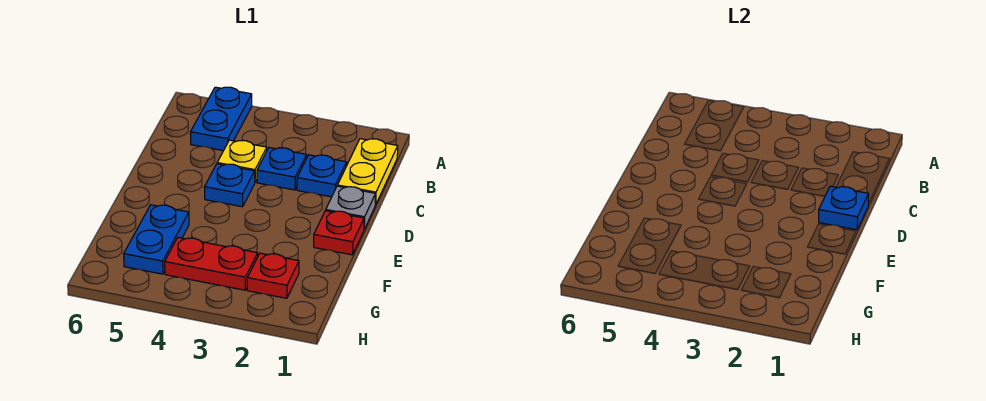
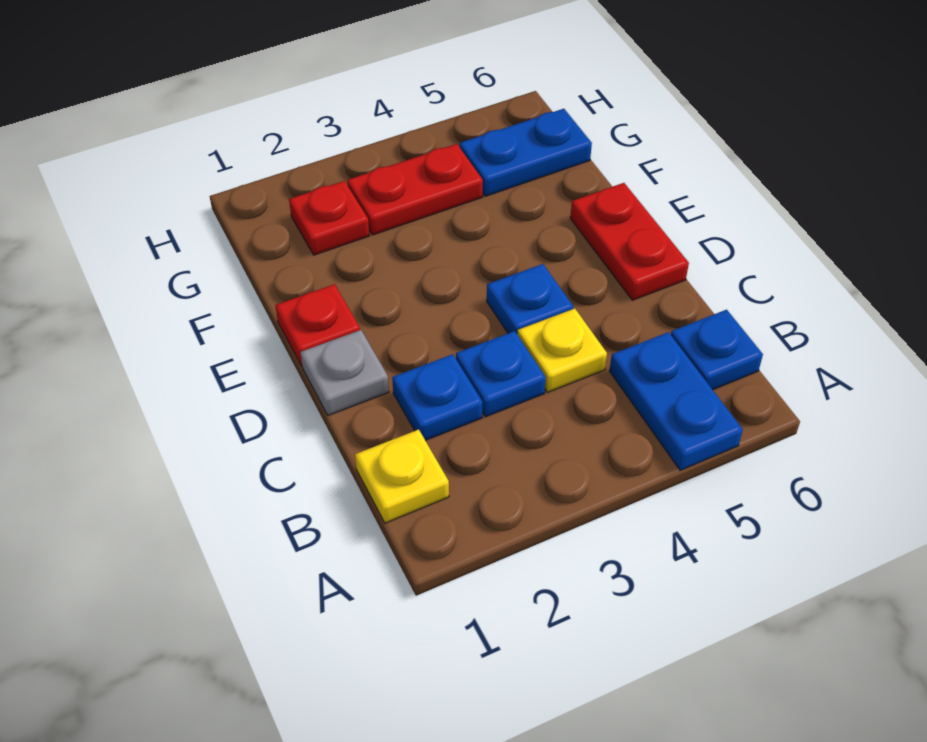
yellow plate B1:C1 level 1 -> yellow plate B1 level 1
blue plate D1 level 2 -> blue plate B6 level 1
none -> red plate D6:E6 level 1
blue plate F5:G5 level 1 -> blue plate G5:G6 level 1

